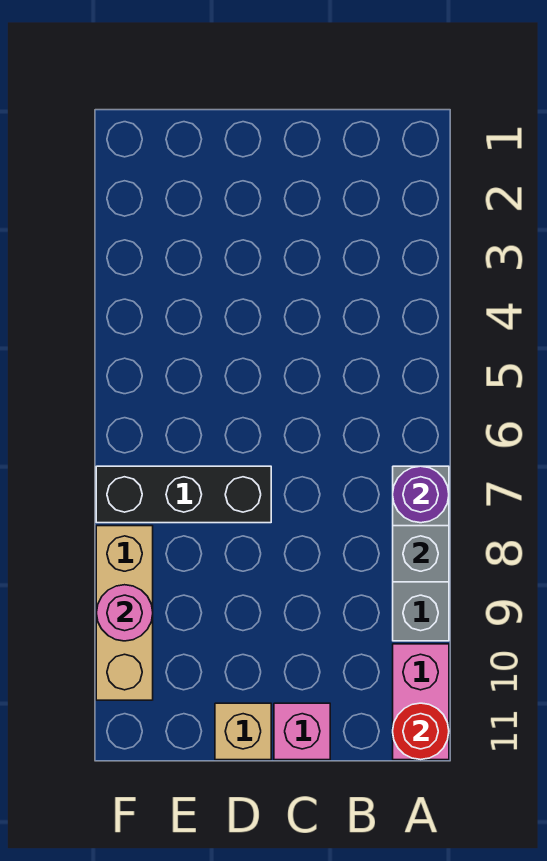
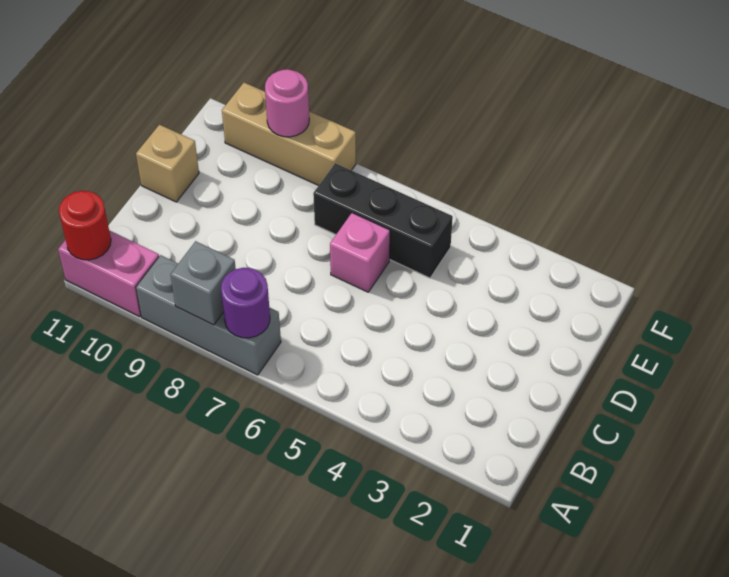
pink brick C11 level 1 -> pink brick D6 level 1
black brick D7:F7 level 1 -> black brick E5:E7 level 1

